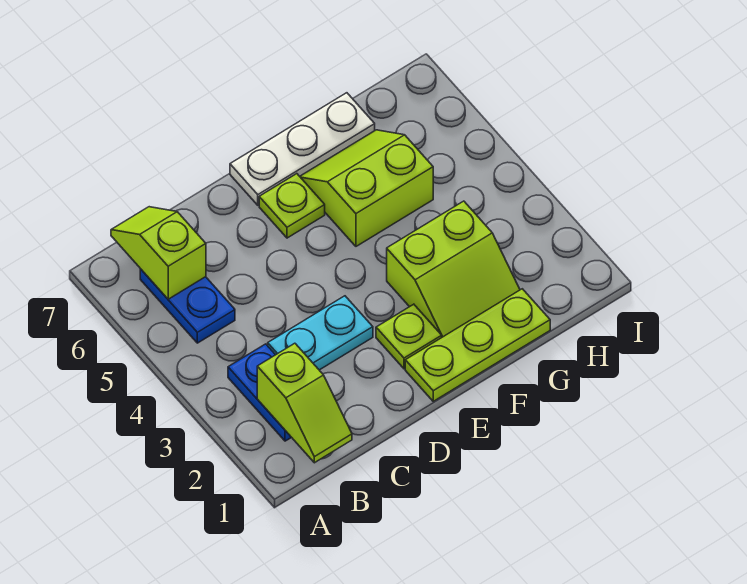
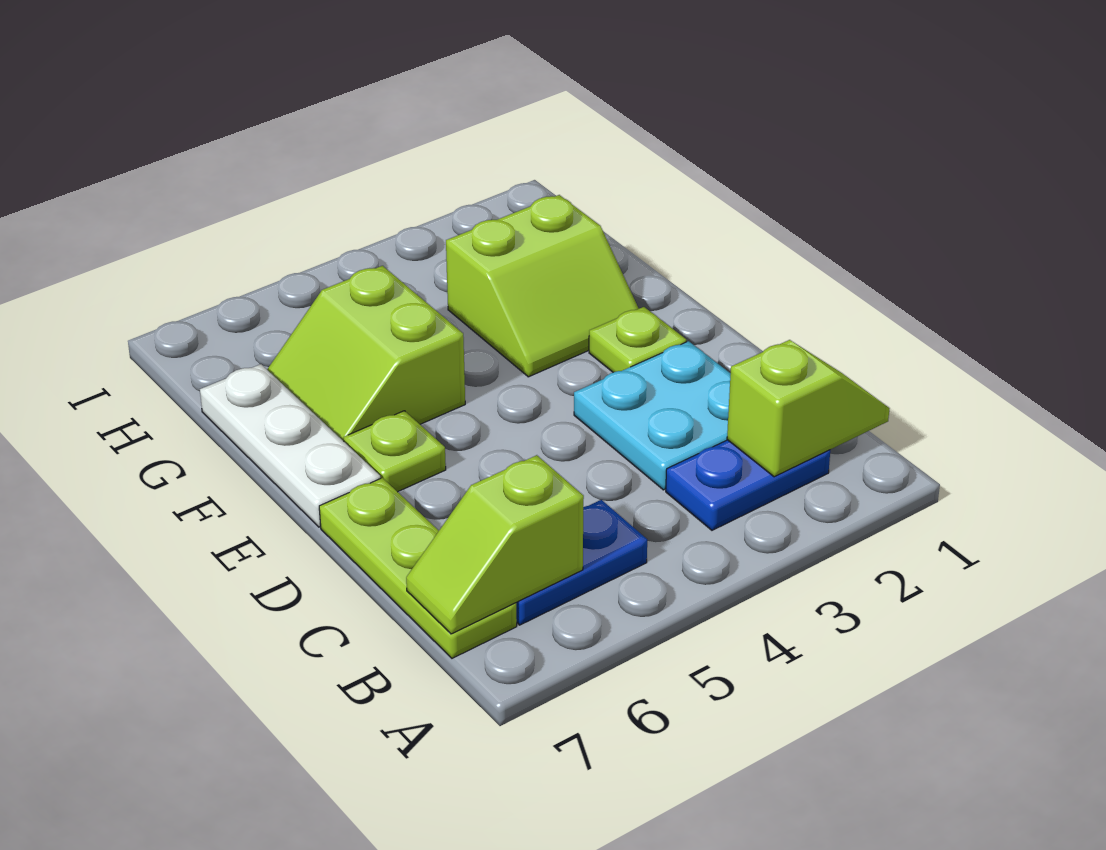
cyan plate C3:D3 level 1 -> cyan plate C2:D3 level 1
lime plate E1:G1 level 1 -> lime plate B7:D7 level 1
lime slope F2:G3 level 1 top 3 -> lime slope F2:G3 level 1 top G

